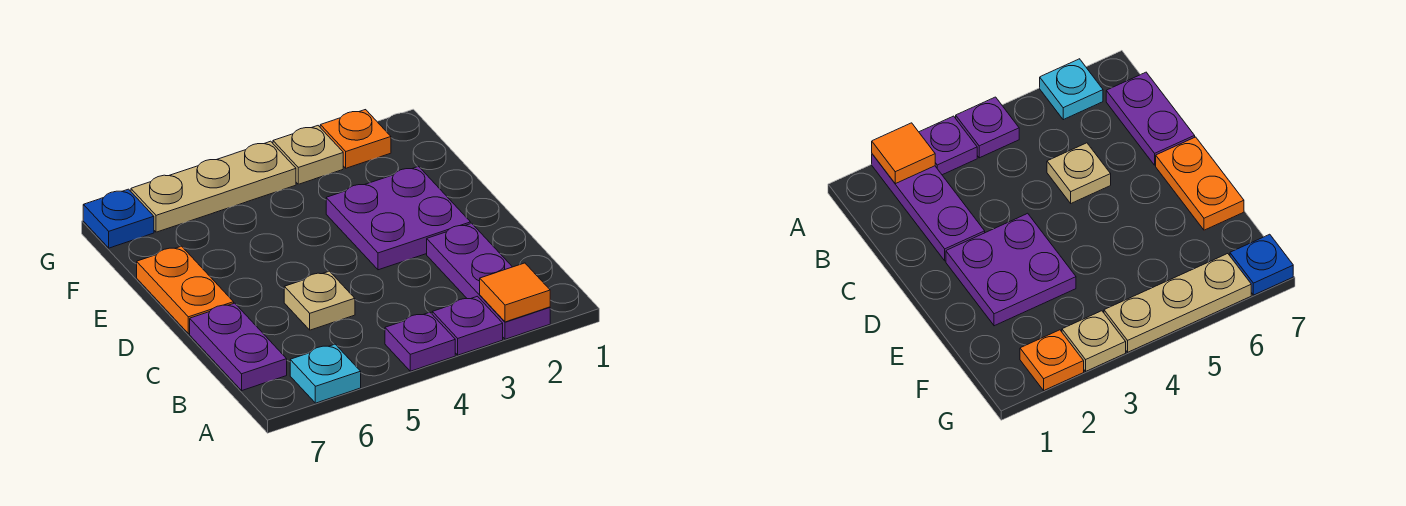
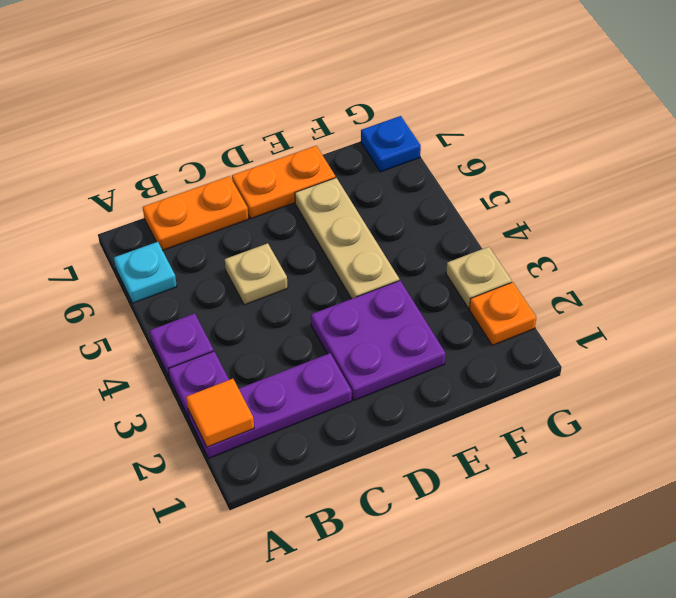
purple plate B7:C7 level 1 -> orange plate B7:C7 level 1
tan plate G4:G6 level 1 -> tan plate E4:E6 level 1

